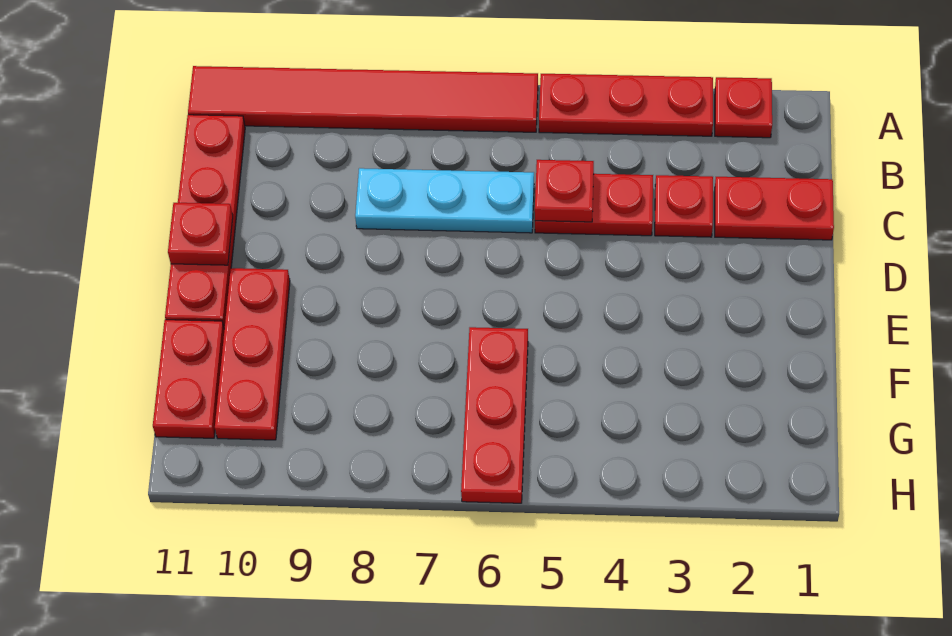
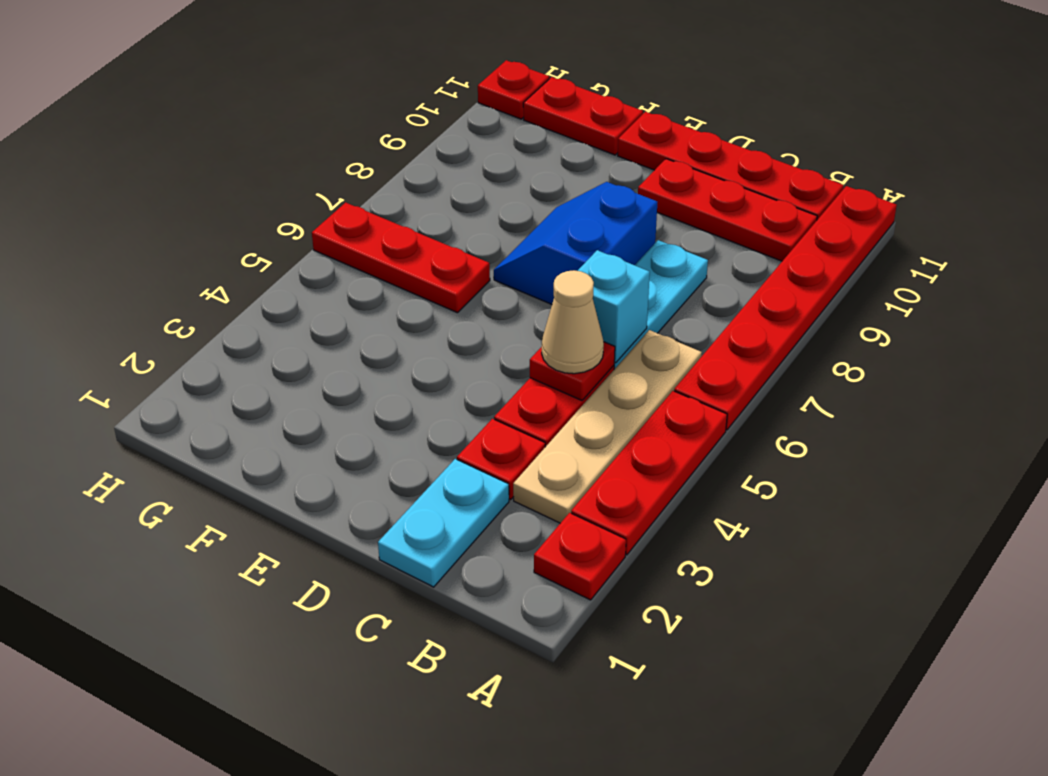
red tile A6:A11 level 1 -> red plate A6:A11 level 1
none -> tan plate B3:B6 level 1
red plate C1:C2 level 1 -> cyan plate C1:C2 level 1
none -> tan cone C5 level 3
none -> cyan brick C6 level 2
none -> blue slope D7:E8 level 1 top D
red plate D11 level 2 -> red plate H11 level 1
red plate E10:G10 level 1 -> red plate B10:D10 level 1

